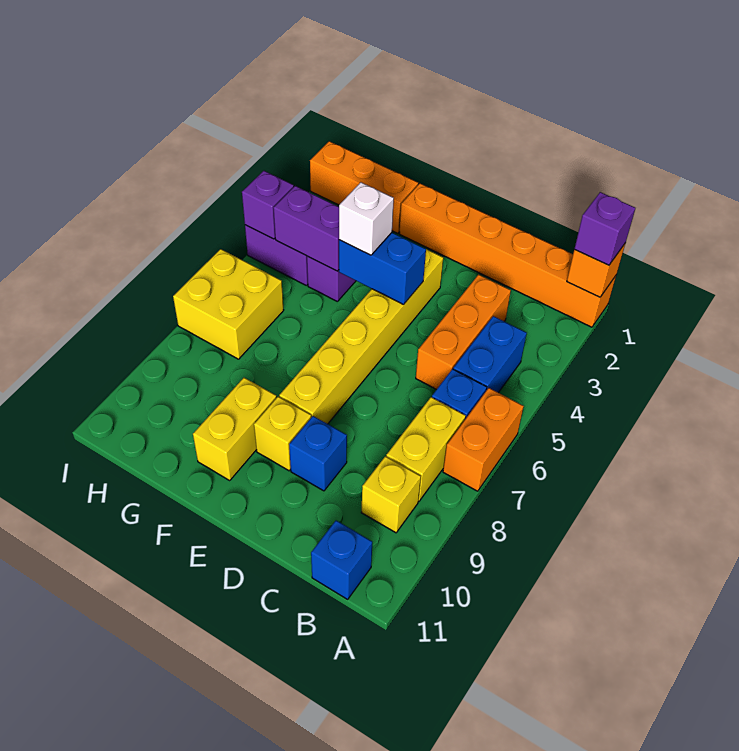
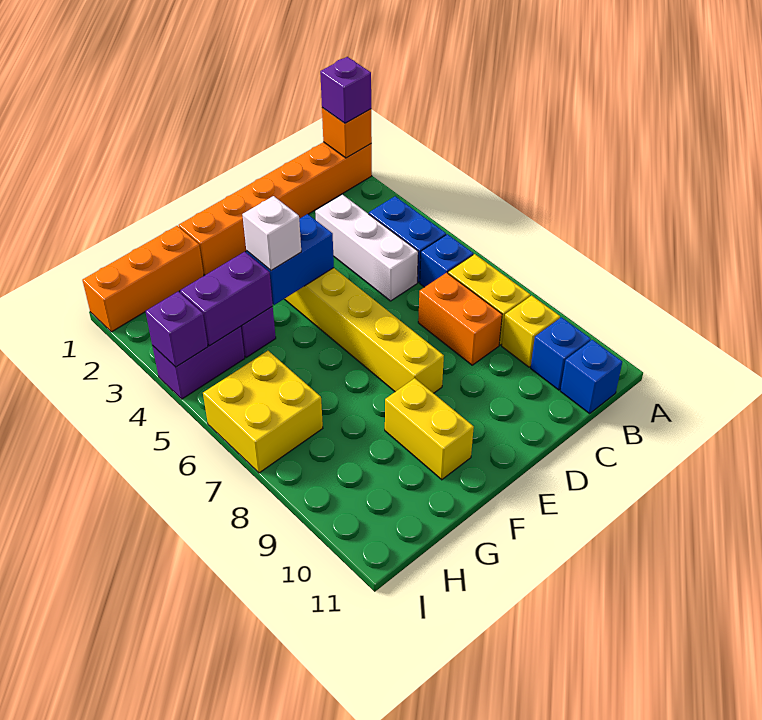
orange brick A6:A7 level 1 -> orange brick C7:C8 level 1
orange brick C3:C5 level 1 -> white brick C3:C5 level 1
blue brick D9 level 1 -> blue brick B10 level 1
yellow brick E9 level 1 -> none

